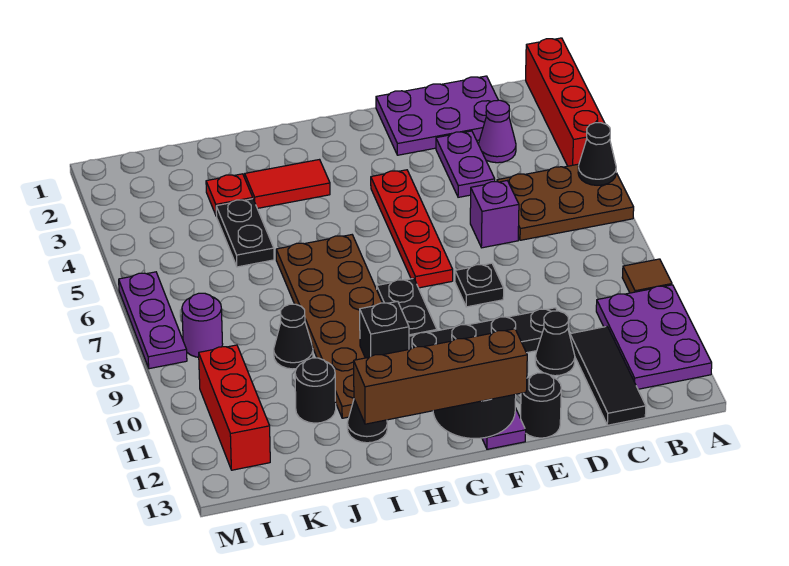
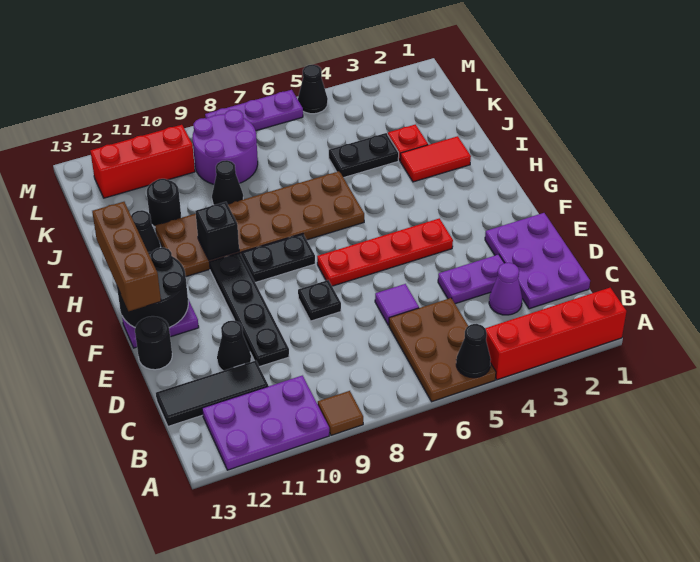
purple brick D6 level 1 -> purple tile D6 level 1
brown brick F13:I13 level 3 -> brown brick F13:H13 level 3
red tile H3:I3 level 1 -> red tile I2:I3 level 1
purple round brick L8 level 1 -> purple round brick K8:L9 level 1
none -> black cone M5 level 1

